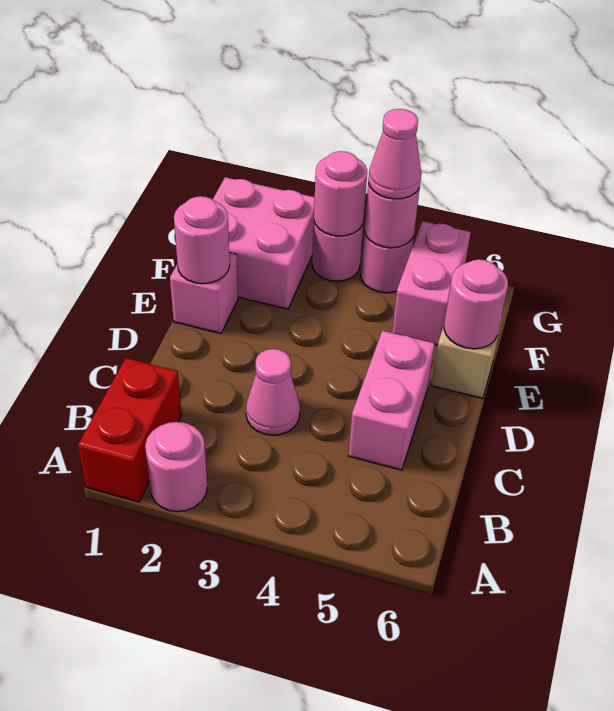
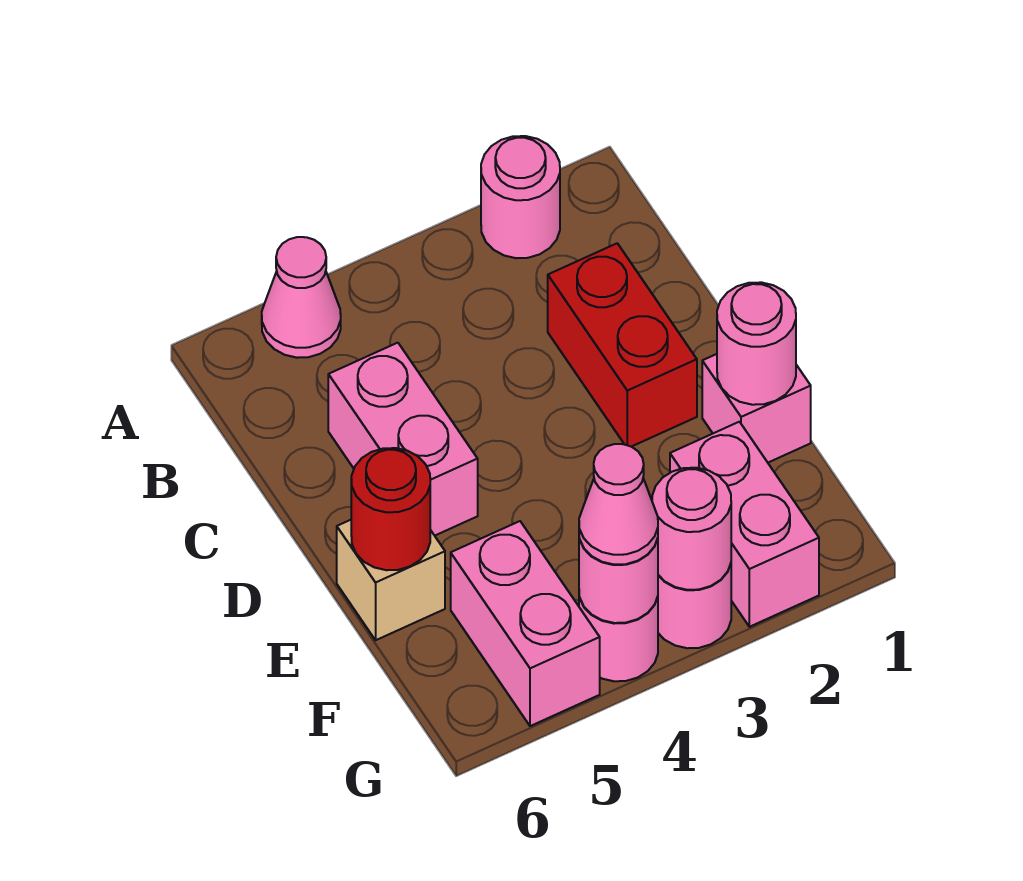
red brick A1:B1 level 1 -> red brick C2:D2 level 1
pink cone C3 level 1 -> pink cone A5 level 1
pink round brick E6 level 2 -> red round brick E6 level 2
pink brick F1:G2 level 1 -> pink brick F2:G2 level 1

